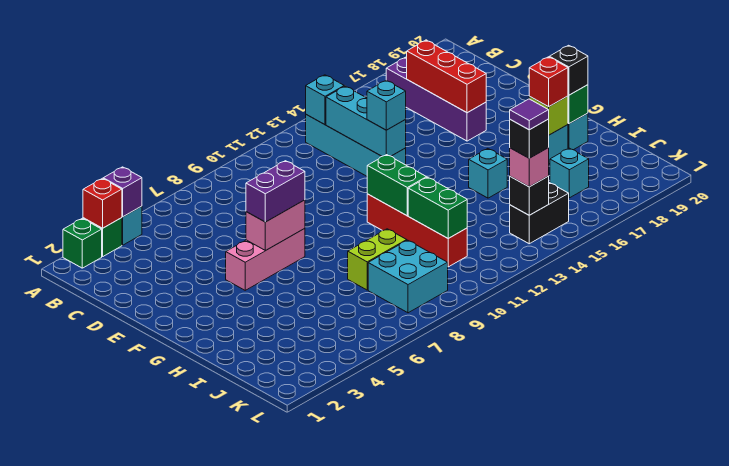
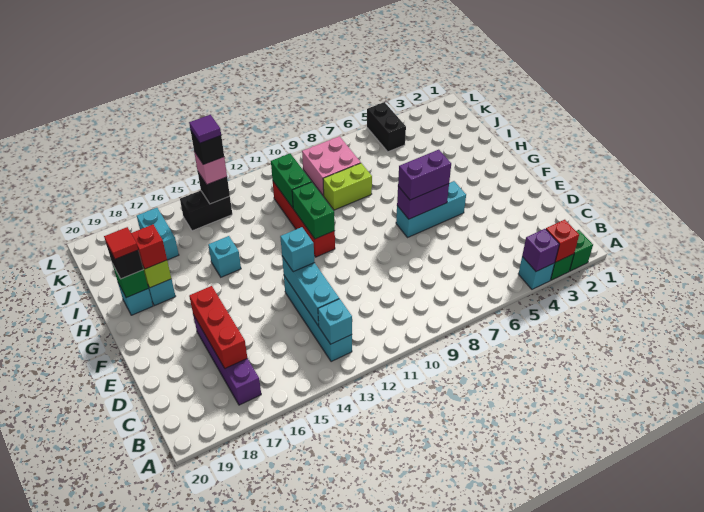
pink brick F5:F7 level 1 -> cyan brick F5:F7 level 1
pink brick F6:F7 level 2 -> purple brick F6:F7 level 2
none -> red tile H19 level 4
cyan brick J8:K9 level 1 -> pink brick J8:K9 level 1
cyan brick J17 level 1 -> cyan brick J17:K17 level 1
none -> black brick K5:L5 level 1

